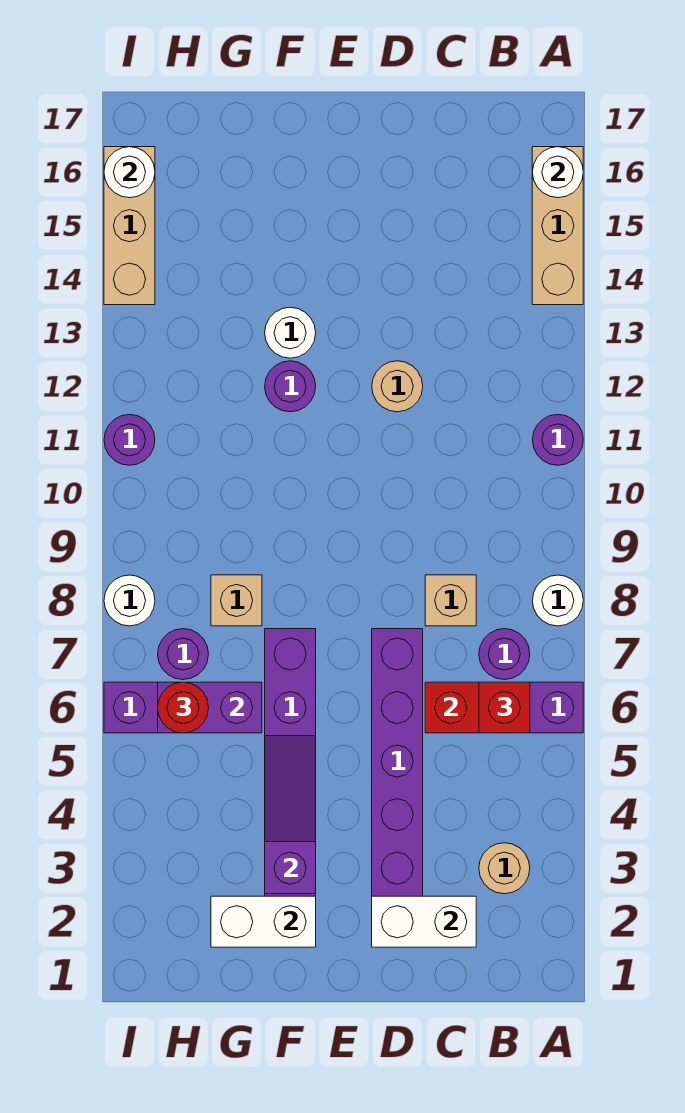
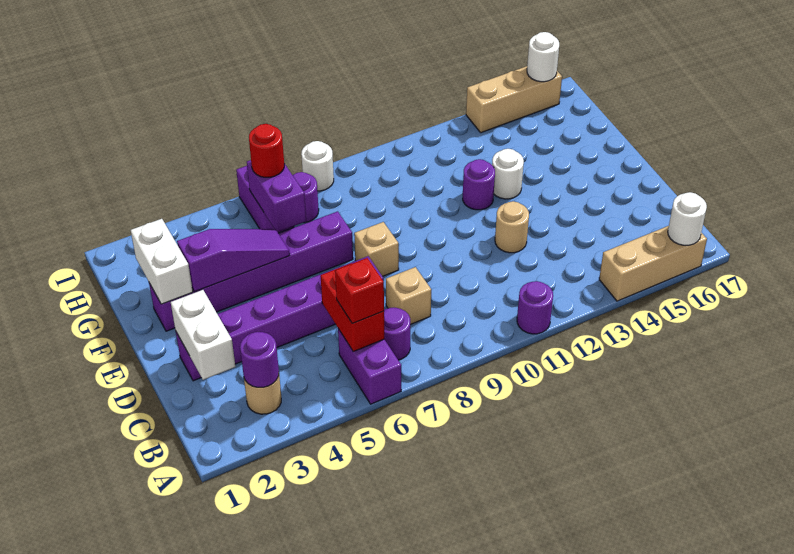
white round brick A8 level 1 -> none
tan brick G8 level 1 -> tan brick E8 level 1
purple round brick I11 level 1 -> purple round brick B3 level 2

